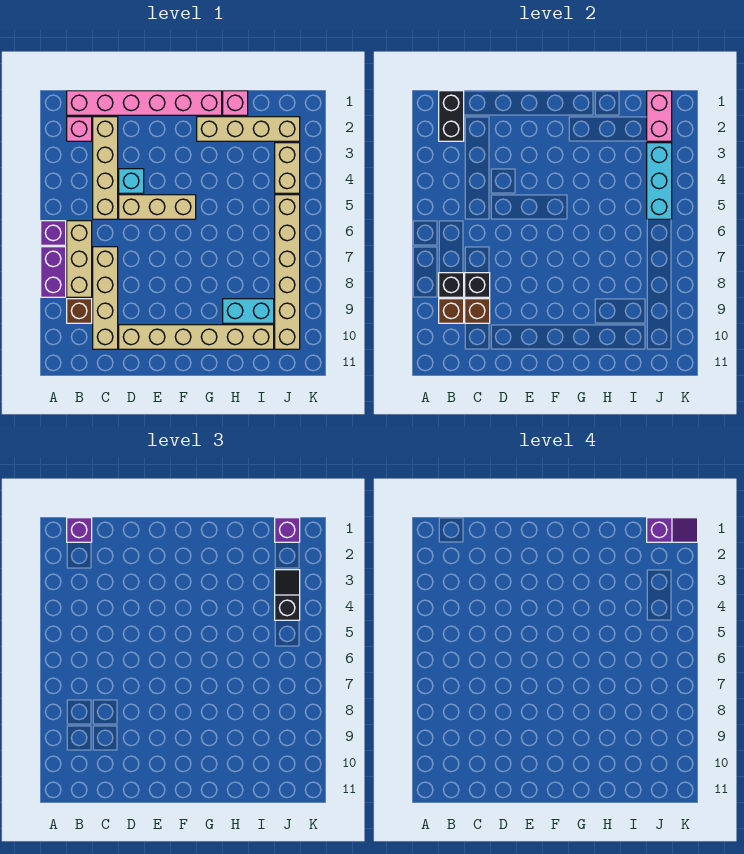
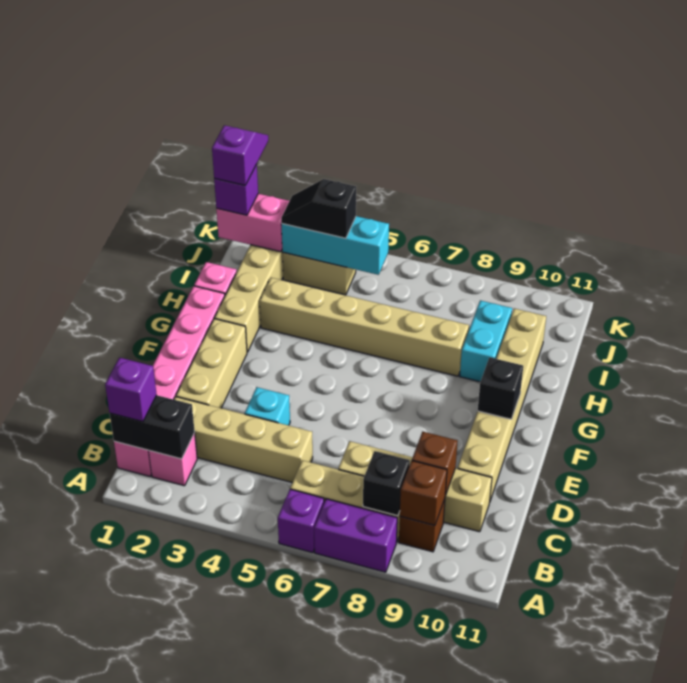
black brick C8 level 2 -> black brick F10 level 2
tan brick D5:F5 level 1 -> tan brick D2:F2 level 1
tan brick J5:J10 level 1 -> tan brick H3:H8 level 1

